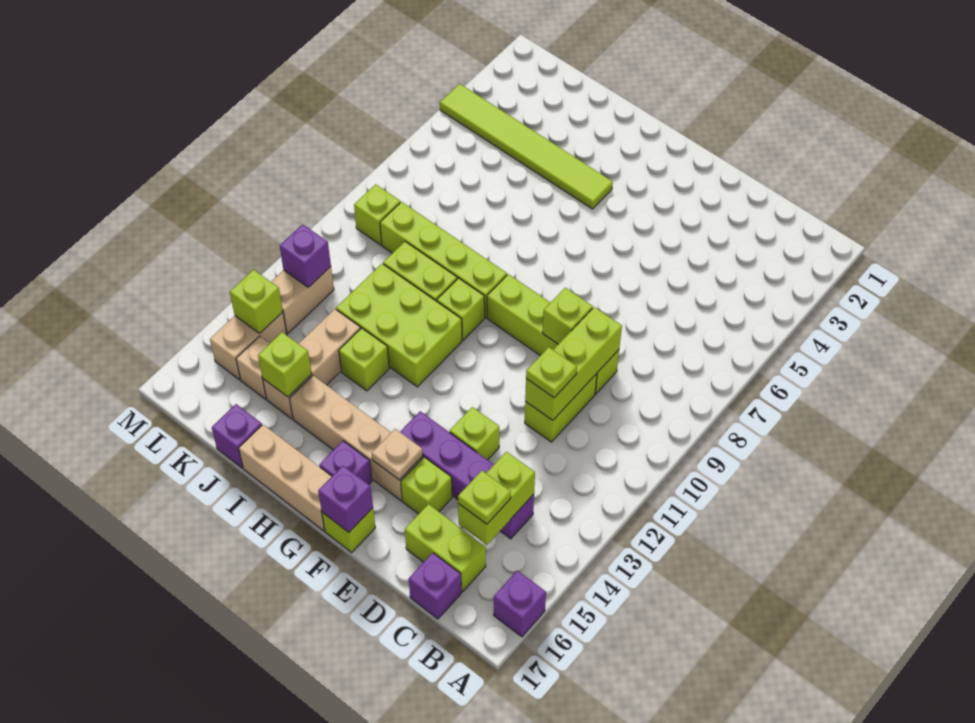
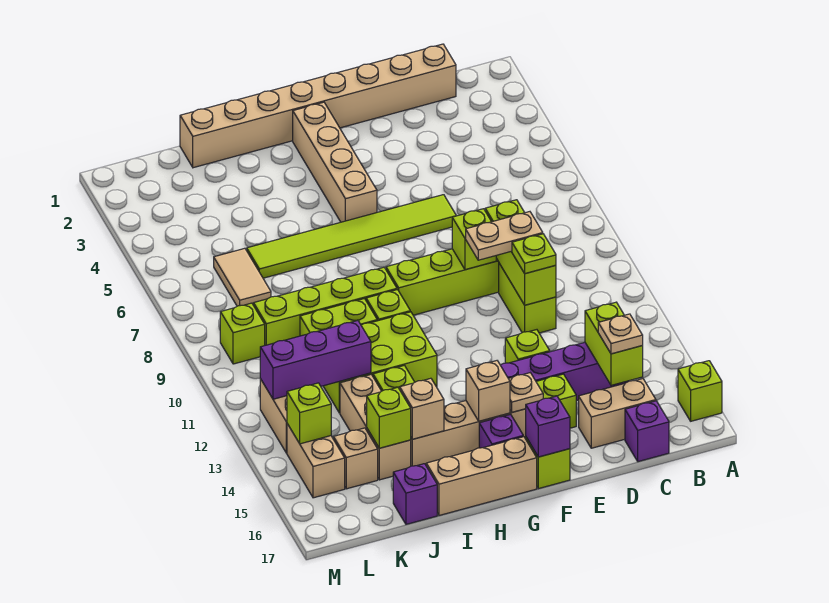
purple brick A16 level 1 -> lime brick A16 level 1
none -> tan brick C1:J1 level 1
lime plate C15 level 3 -> tan plate C15 level 3
lime brick C16:D16 level 1 -> tan brick C16:D16 level 1
none -> tan plate D10:E10 level 3
none -> tan brick G2:G5 level 1
none -> tan brick G15 level 2
lime tile H4:M4 level 1 -> lime tile E6:J6 level 1
none -> tan brick I15 level 2
none -> tan tile K6:K7 level 1
purple brick L12 level 2 -> purple brick J12:L12 level 2

